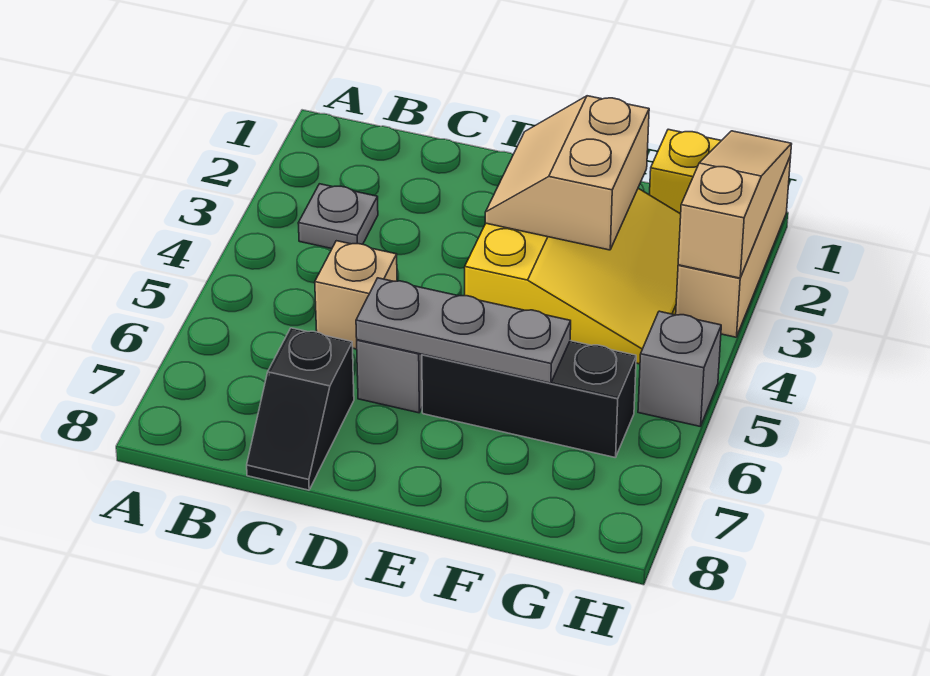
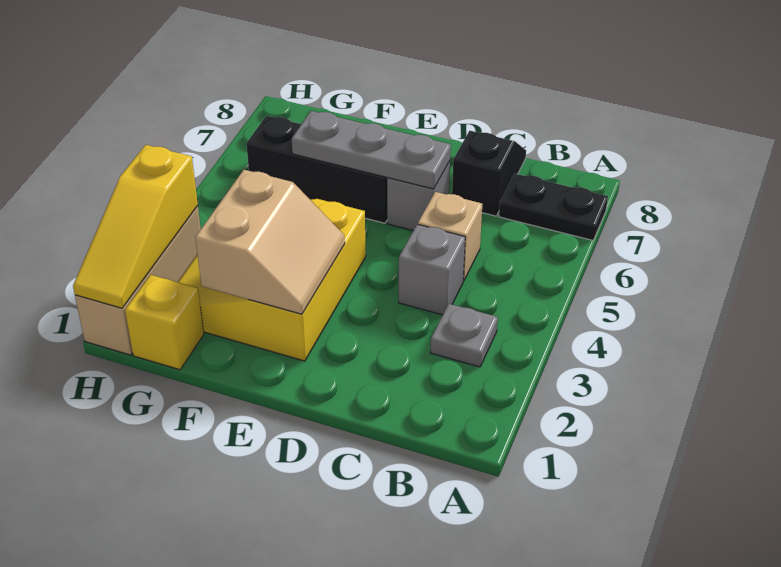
none -> black plate A7:B7 level 1
tan slope H1:H3 level 2 top 3 -> yellow slope H1:H3 level 2 top 3
grey brick H5 level 1 -> grey brick C4 level 1

